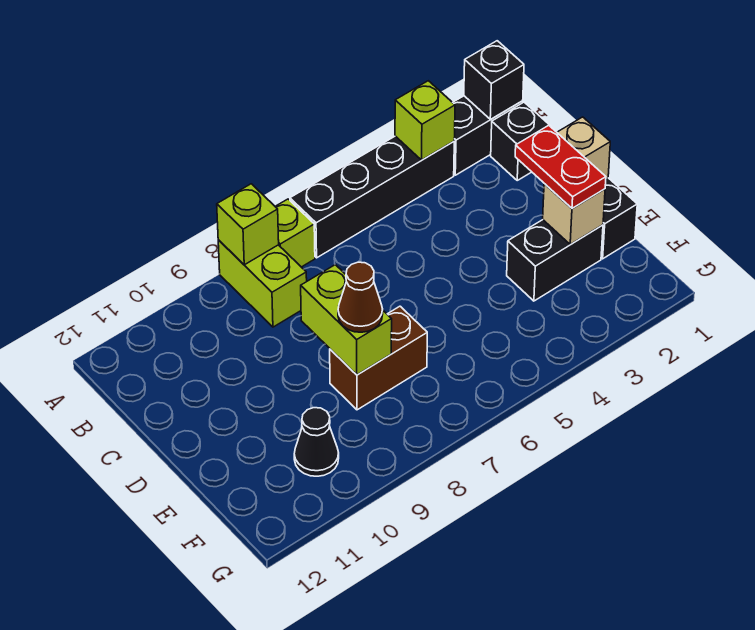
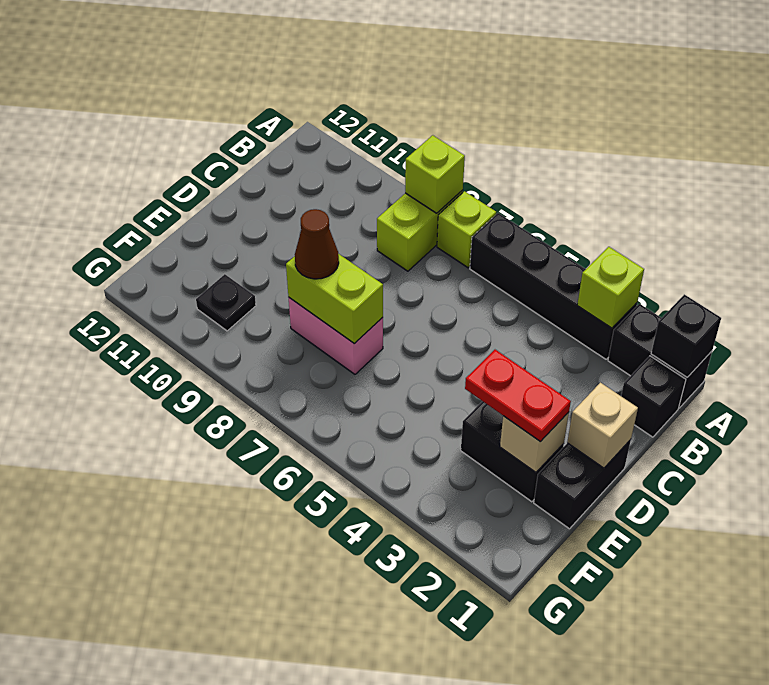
red plate D2:E2 level 3 -> red plate E2:E3 level 3
lime brick D8:E8 level 2 -> lime brick E7:E8 level 2
brown brick E7:E8 level 1 -> pink brick E7:E8 level 1
black cone F10 level 1 -> black plate F10 level 1

